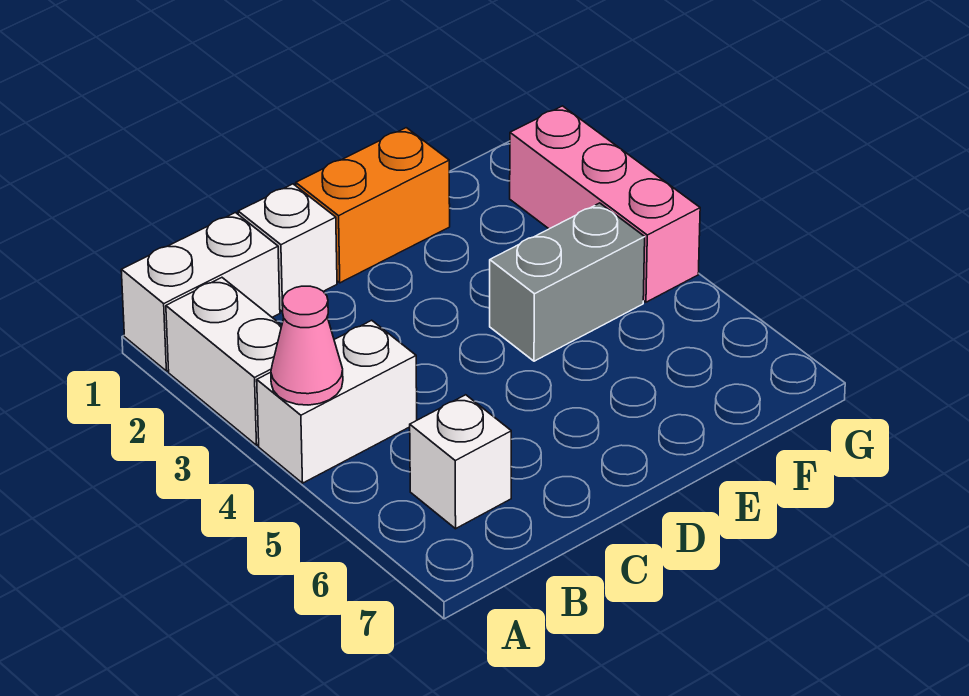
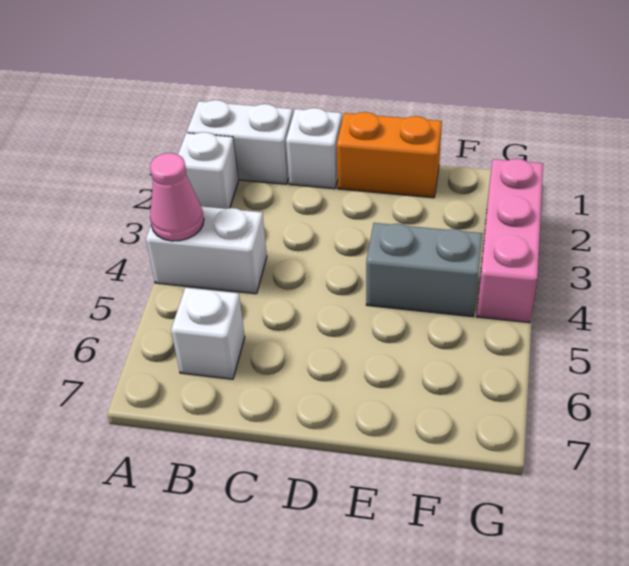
white brick A2:A3 level 1 -> white brick A2 level 1

